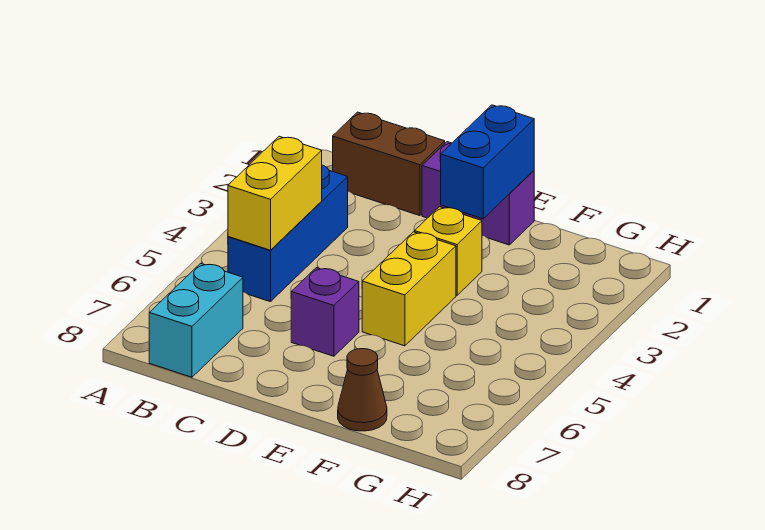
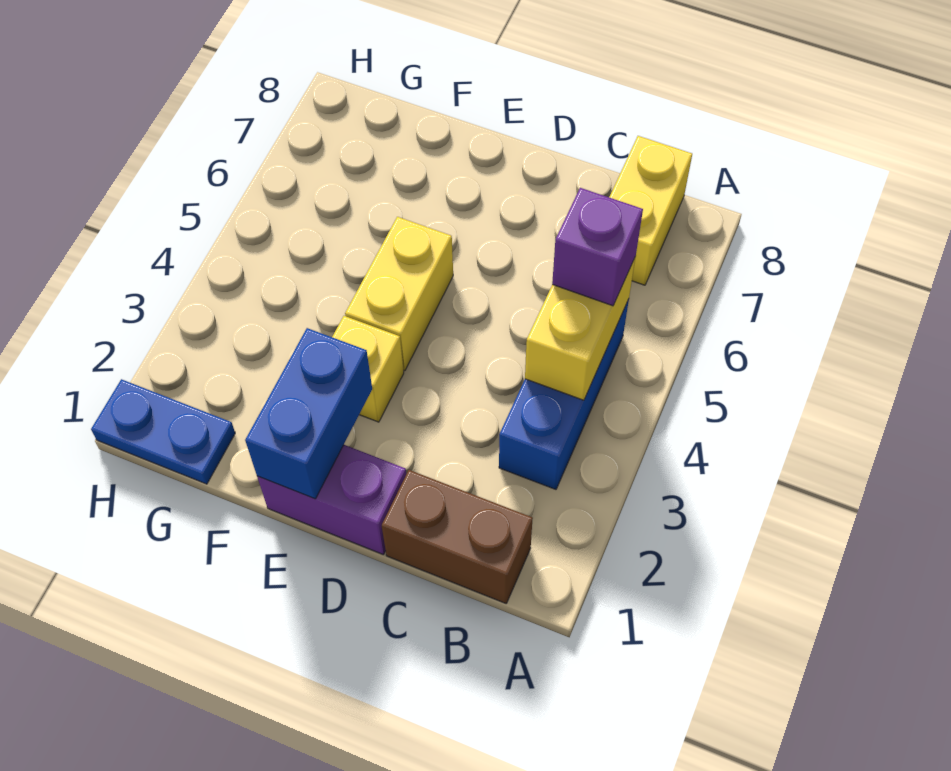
cyan brick B7:B8 level 1 -> yellow brick B7:B8 level 1
purple brick D6 level 1 -> purple brick B5 level 3
brown cone F8 level 1 -> none
none -> blue plate G1:H1 level 1

